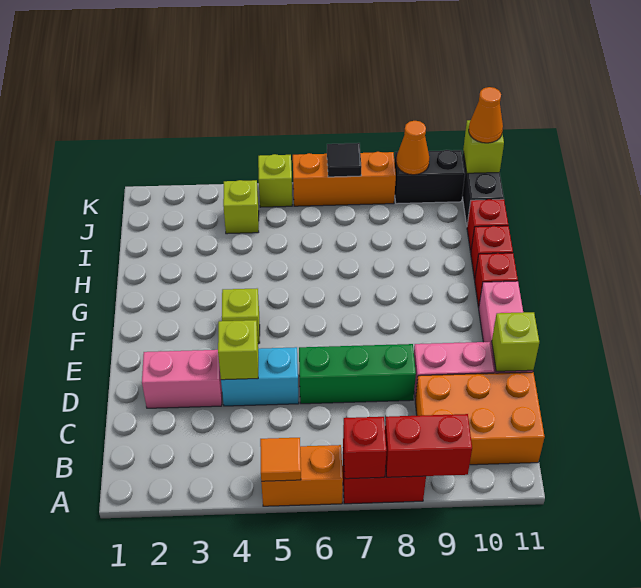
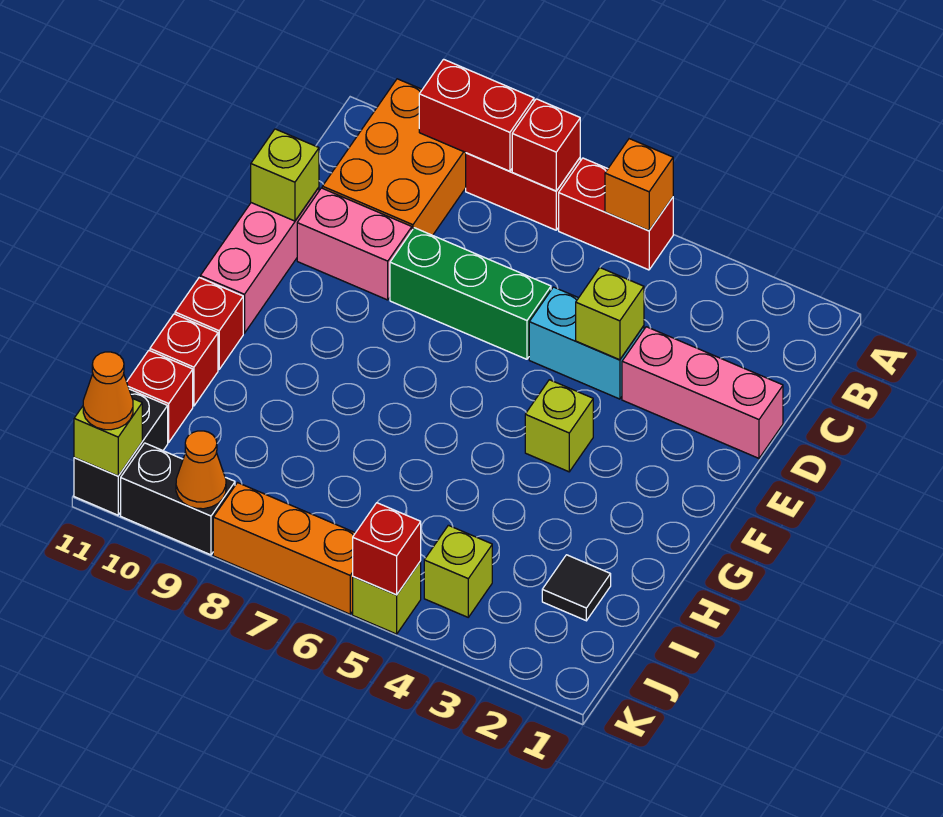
orange brick A5:A6 level 1 -> red brick A5:A6 level 1
orange tile A5 level 2 -> orange brick A5 level 2
orange brick B9:C11 level 1 -> orange brick A9:C10 level 1
pink brick D2:D3 level 1 -> pink brick D1:D3 level 1
none -> red brick K5 level 2
black tile K7 level 2 -> black tile I2 level 1

